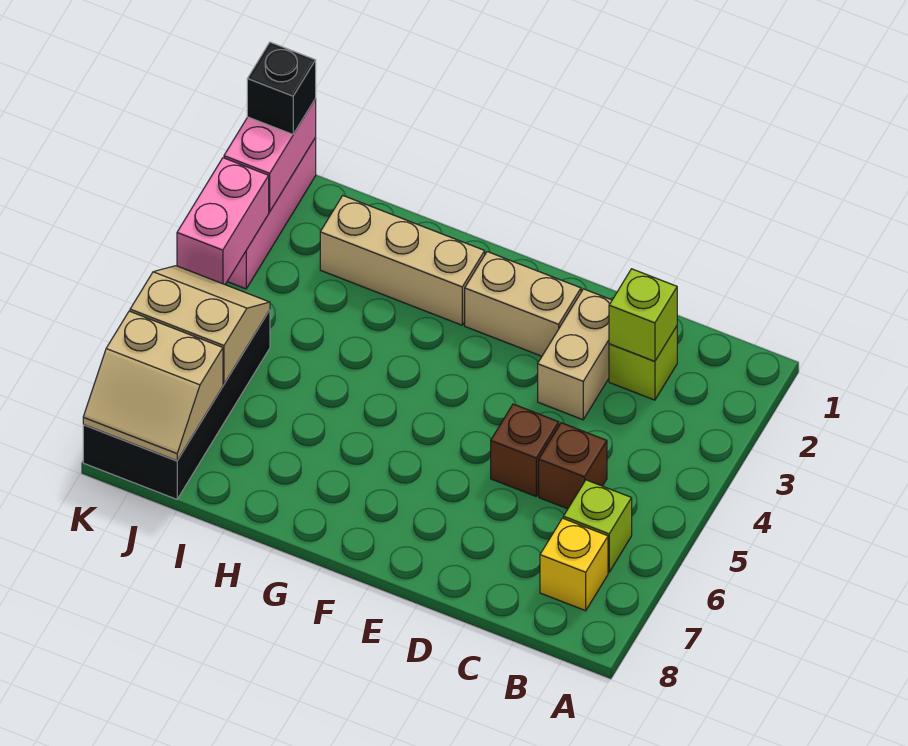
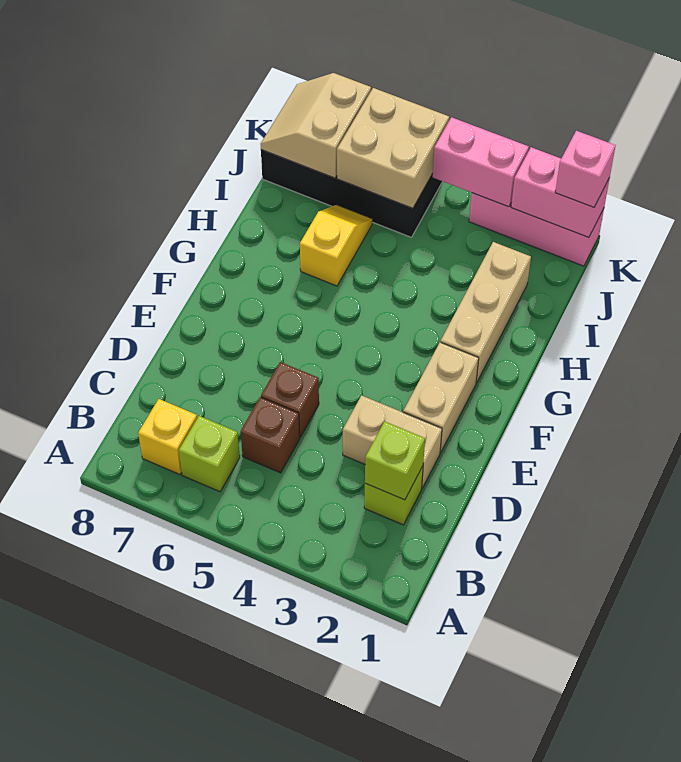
none -> yellow slope H6:I6 level 1 top H
tan slope J5:K6 level 2 top 6 -> tan brick J5:K6 level 2
black brick K1 level 3 -> pink brick K1 level 3

